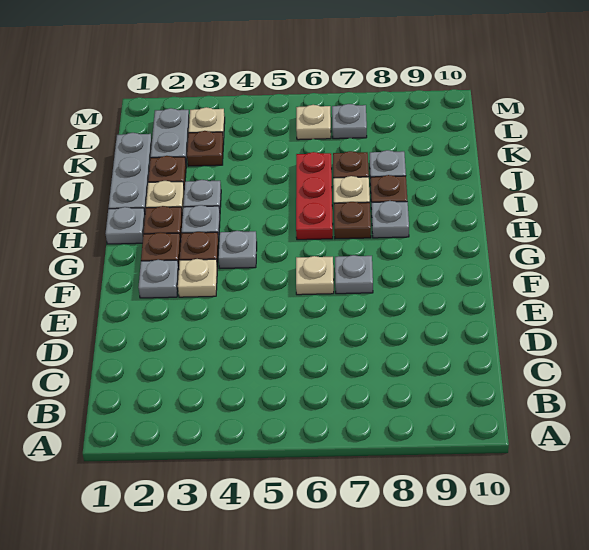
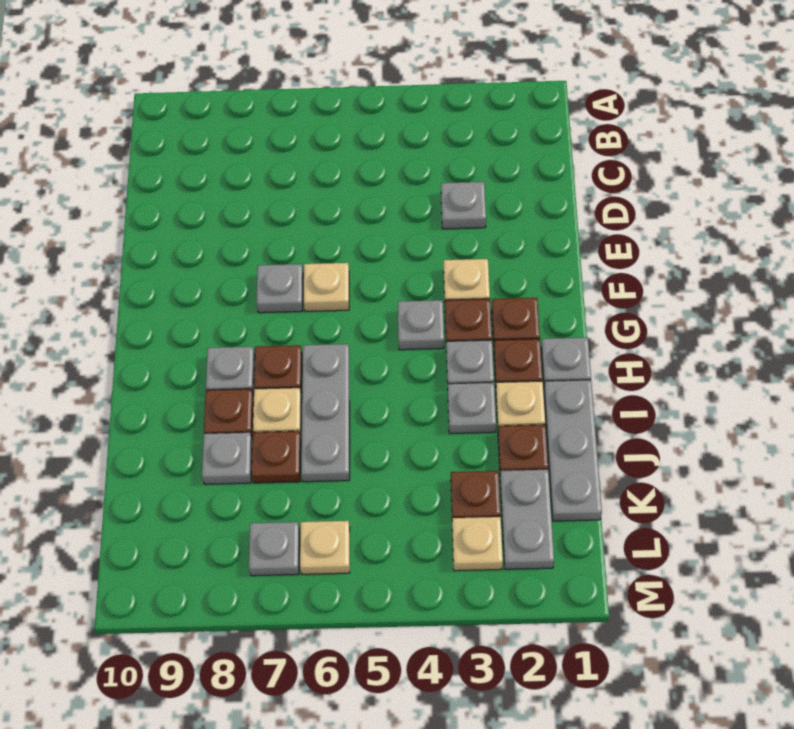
grey plate F2 level 1 -> grey plate D3 level 1
red plate H6:J6 level 1 -> grey plate H6:J6 level 1

